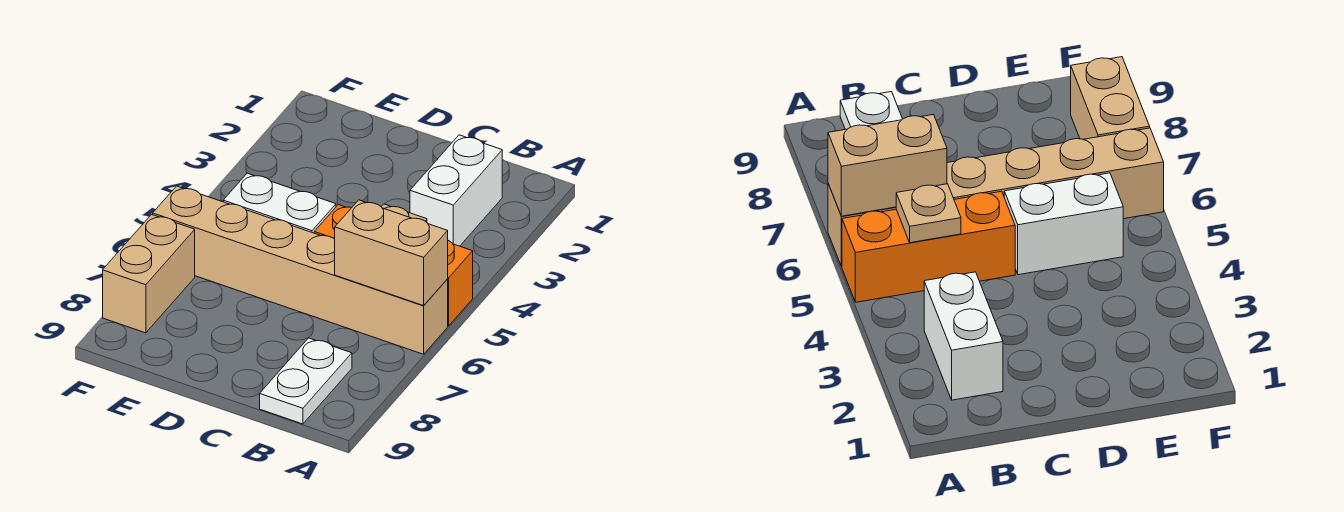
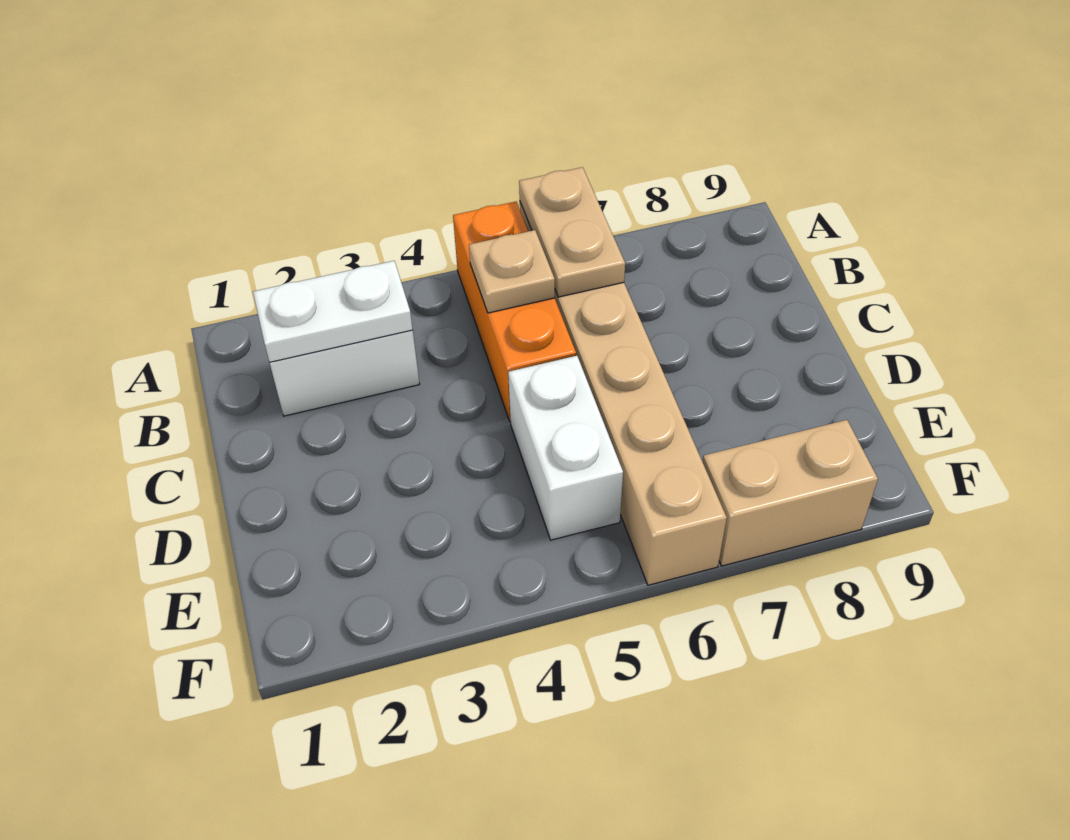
tan brick A6:B6 level 2 -> tan plate A6:B6 level 2
white plate B8:B9 level 1 -> white plate B2:B3 level 2

